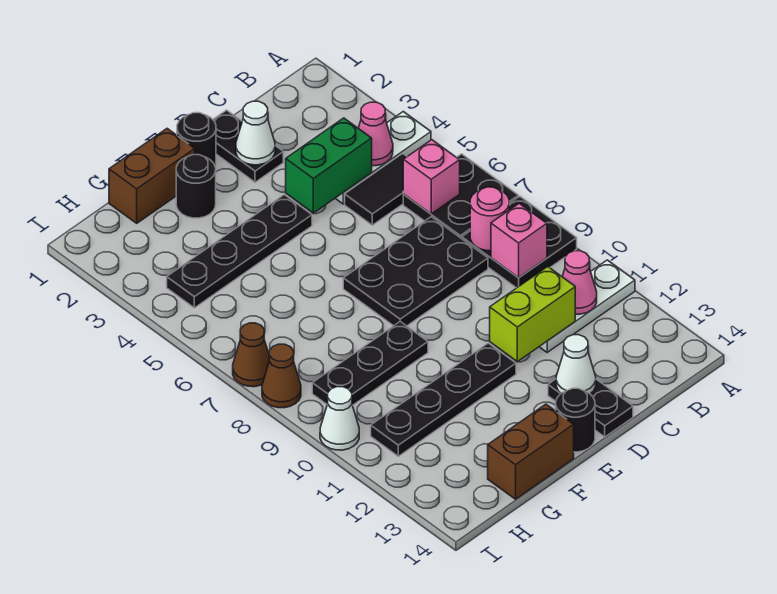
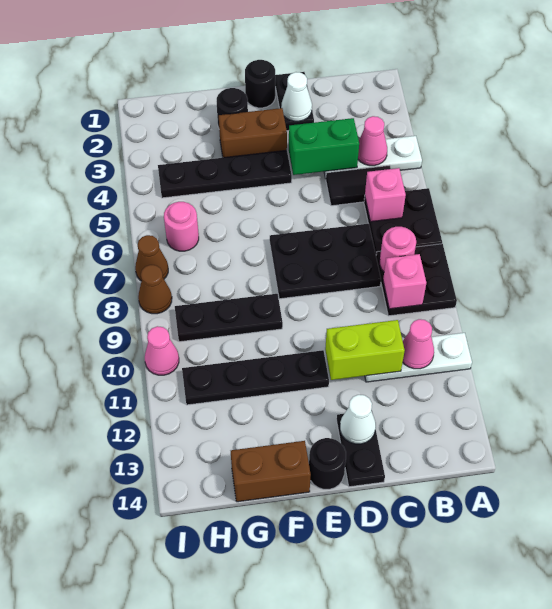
brown brick F1:G1 level 1 -> brown brick E3:F3 level 1
none -> pink round brick H6 level 1
white cone I10 level 1 -> pink cone I10 level 1

